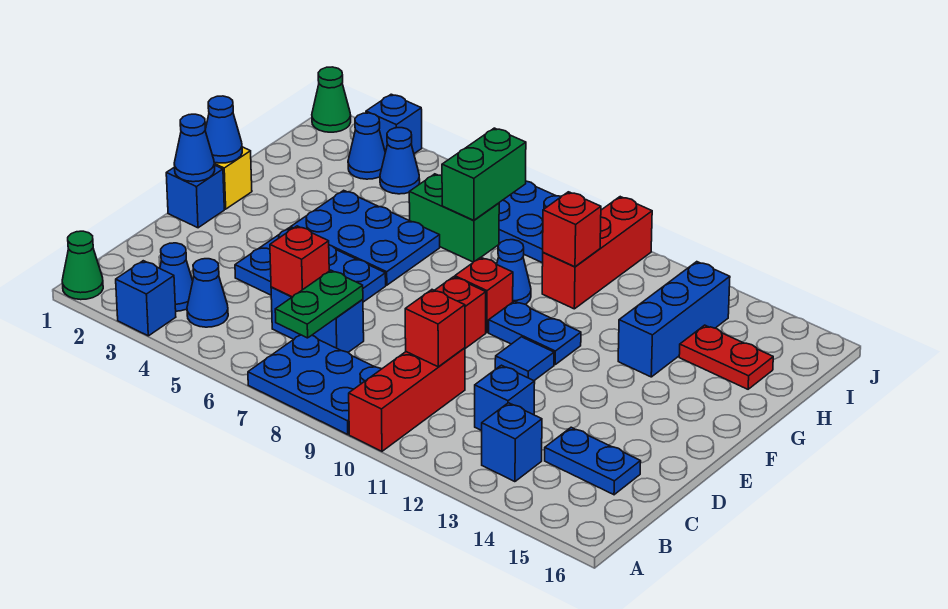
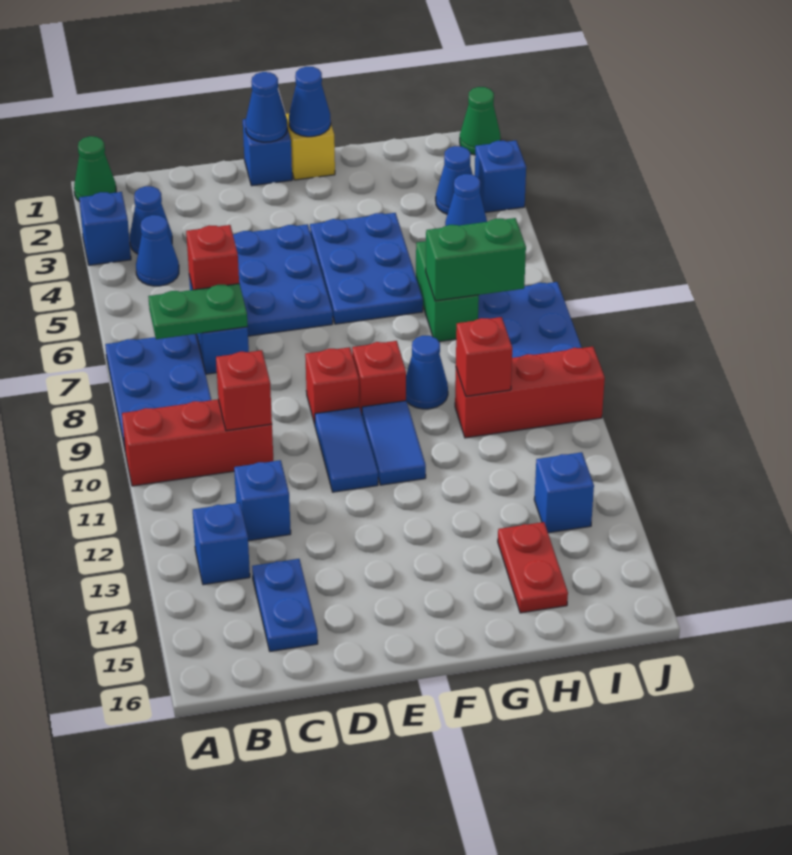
blue tile E11 level 1 -> blue tile E10:E11 level 1
blue plate F10:F11 level 1 -> blue tile F10:F11 level 1
blue brick G13:I13 level 1 -> blue brick I13 level 1

